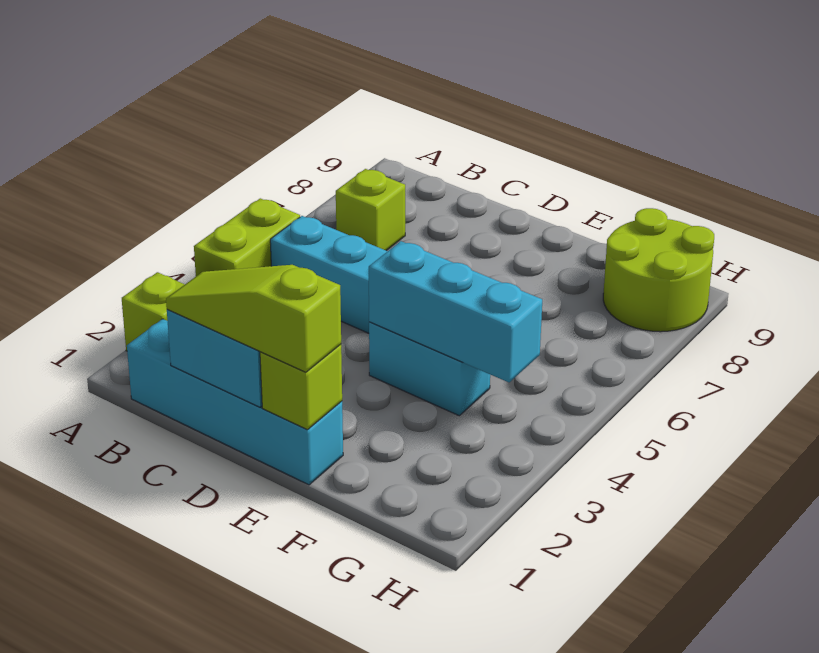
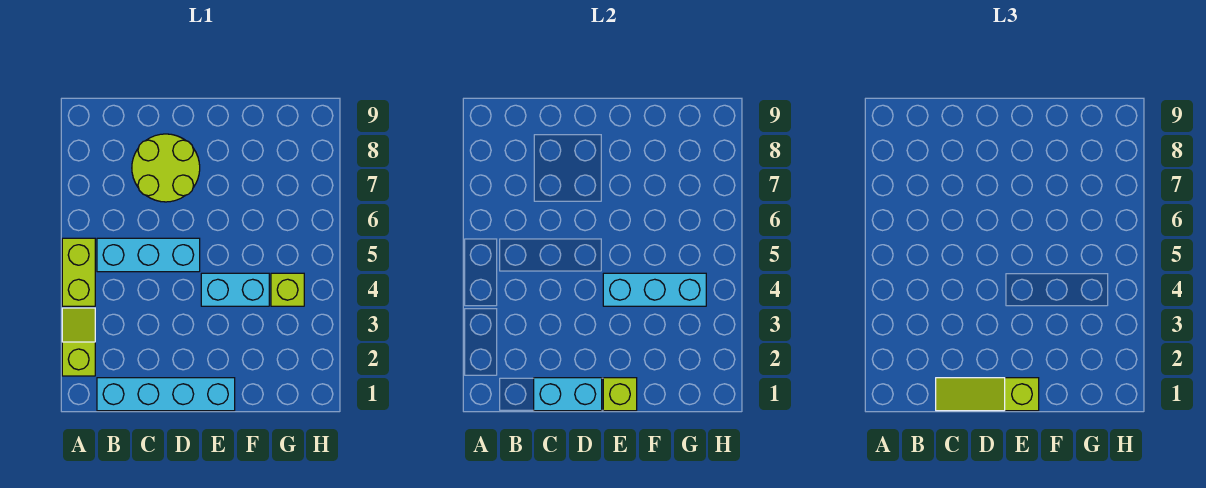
lime brick B7 level 1 -> lime brick G4 level 1
lime round brick G8:H9 level 1 -> lime round brick C7:D8 level 1

